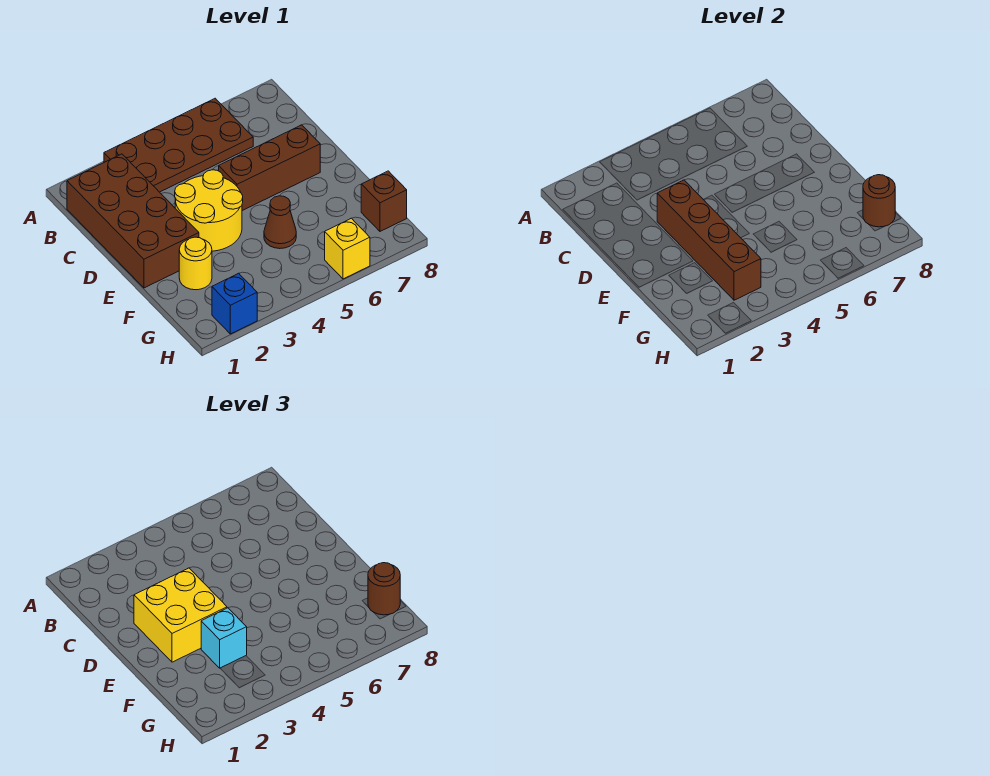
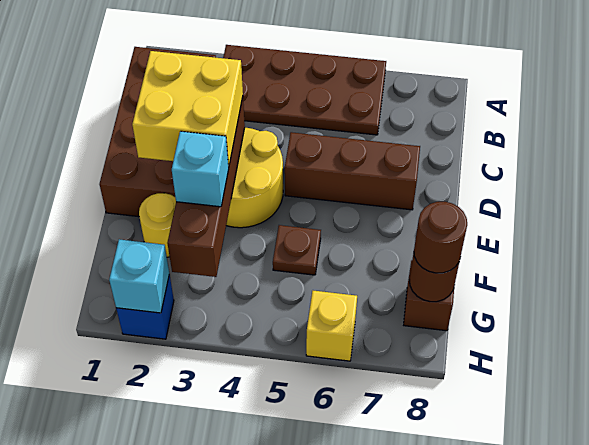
brown cone F5 level 1 -> brown plate F5 level 1
none -> cyan brick H2 level 2

